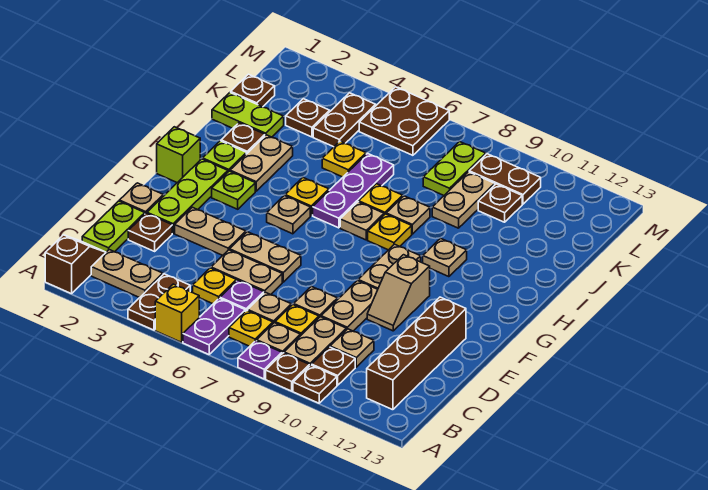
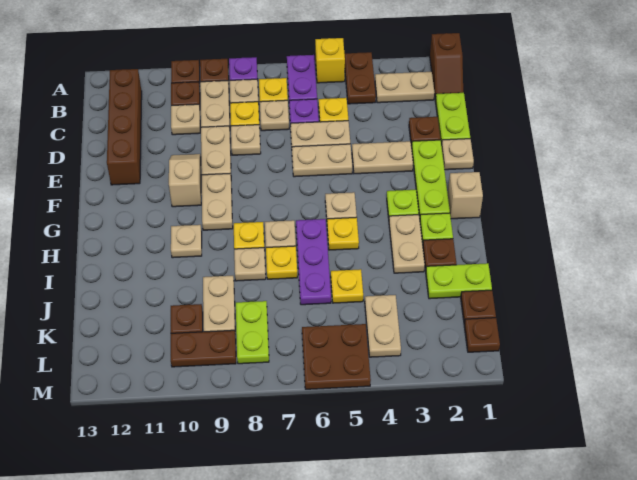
lime brick G1 level 1 -> tan brick G1 level 1
brown plate K3 level 1 -> brown plate L1 level 1
brown plate K4:L4 level 1 -> tan plate K4:L4 level 1

